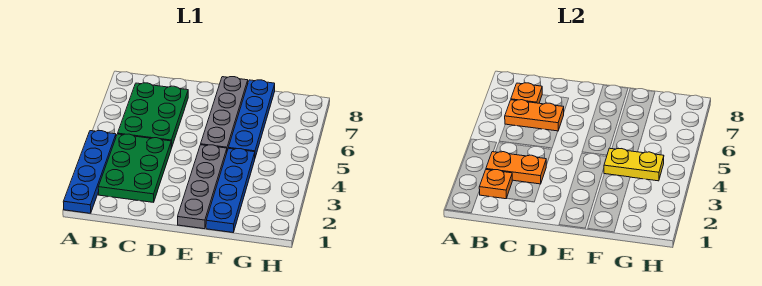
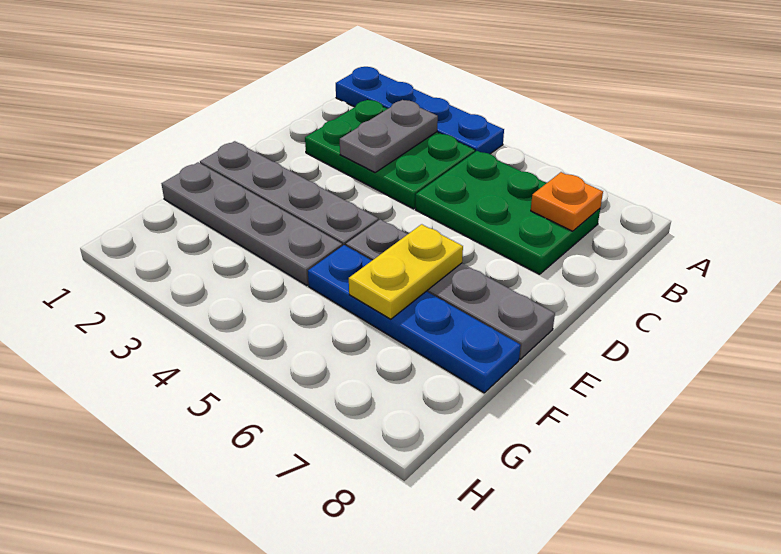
orange plate B2 level 2 -> none
orange plate B3:C3 level 2 -> grey plate B3:C3 level 2
orange plate B6:C6 level 2 -> none
blue plate F1:F4 level 1 -> grey plate F1:F4 level 1
yellow plate F4:G4 level 2 -> yellow plate E6:F6 level 2

